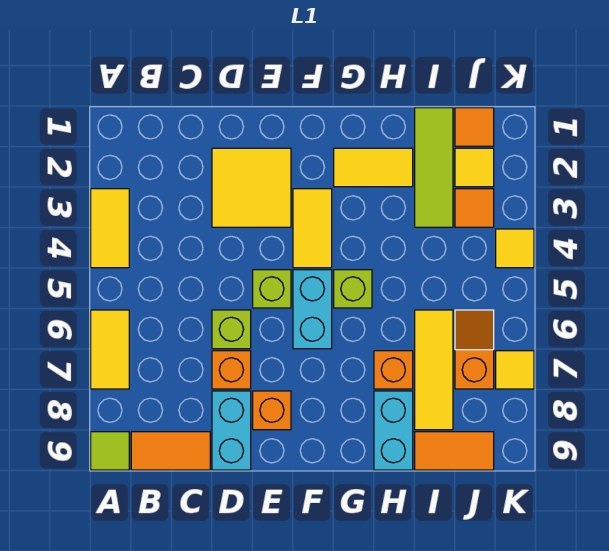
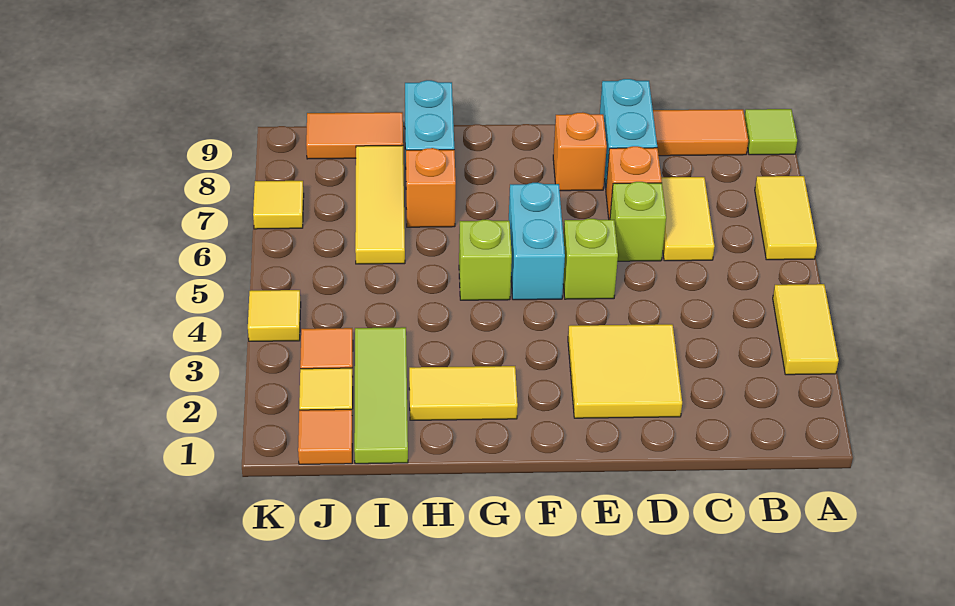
yellow tile F3:F4 level 1 -> yellow tile C6:C7 level 1
orange slope J6:J7 level 1 top 7 -> none

